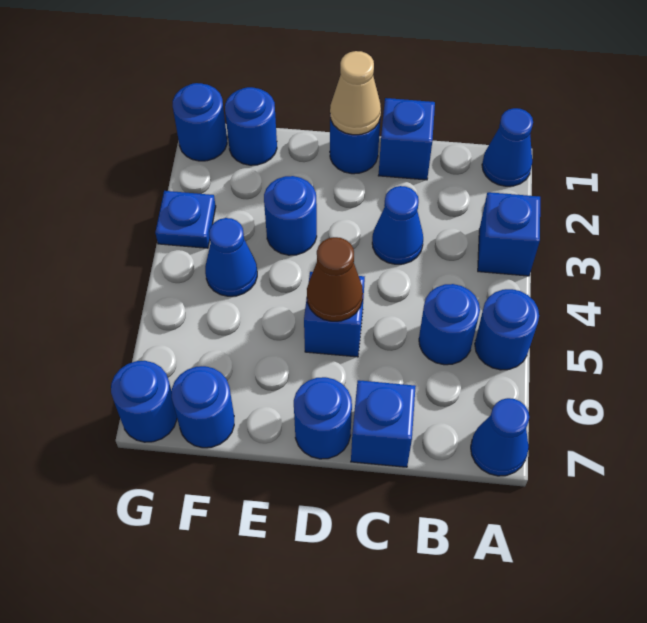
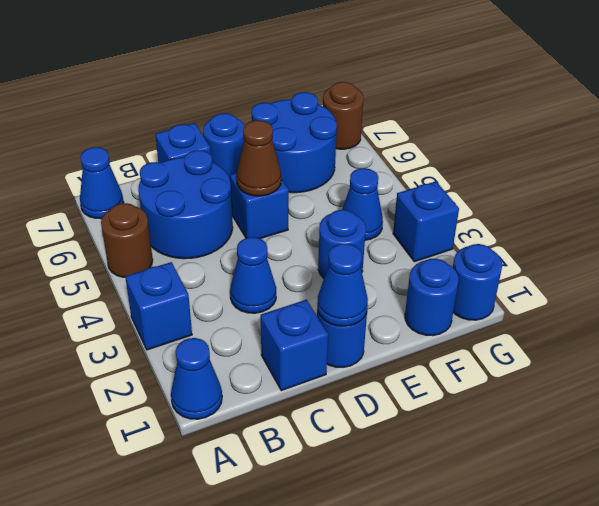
blue round brick A5 level 1 -> brown round brick A5 level 1
blue round brick B5 level 1 -> blue round brick B5:C6 level 1
tan cone D1 level 2 -> blue cone D1 level 2
blue round brick F7 level 1 -> blue round brick E6:F7 level 1
blue plate G3 level 1 -> blue brick G3 level 1
blue round brick G7 level 1 -> brown round brick G7 level 1

